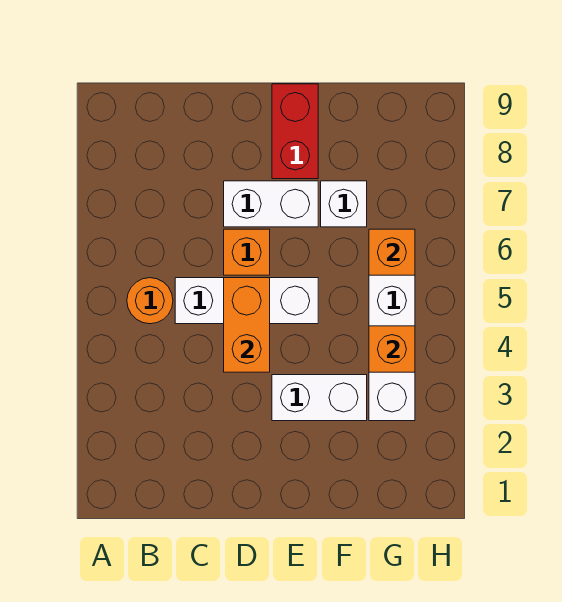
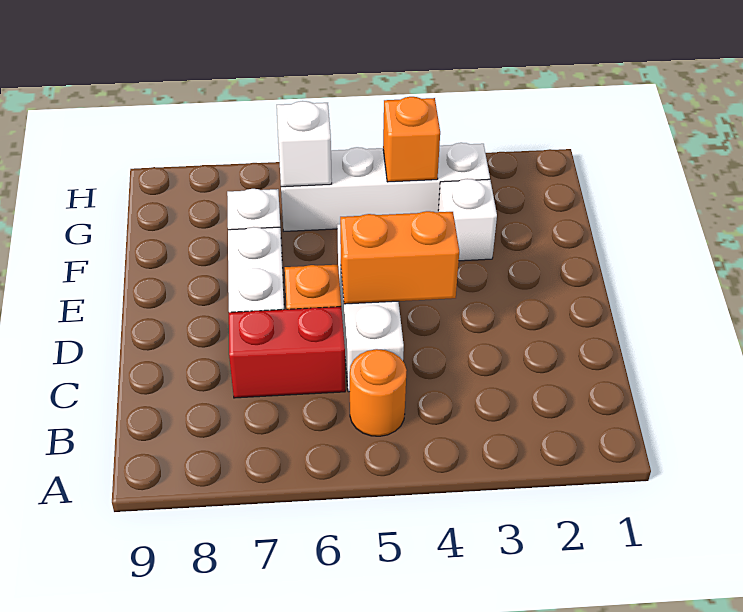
white brick E3:F3 level 1 -> white brick F3 level 1
red brick E8:E9 level 1 -> red brick C6:C7 level 1
orange brick G6 level 2 -> white brick G6 level 2

